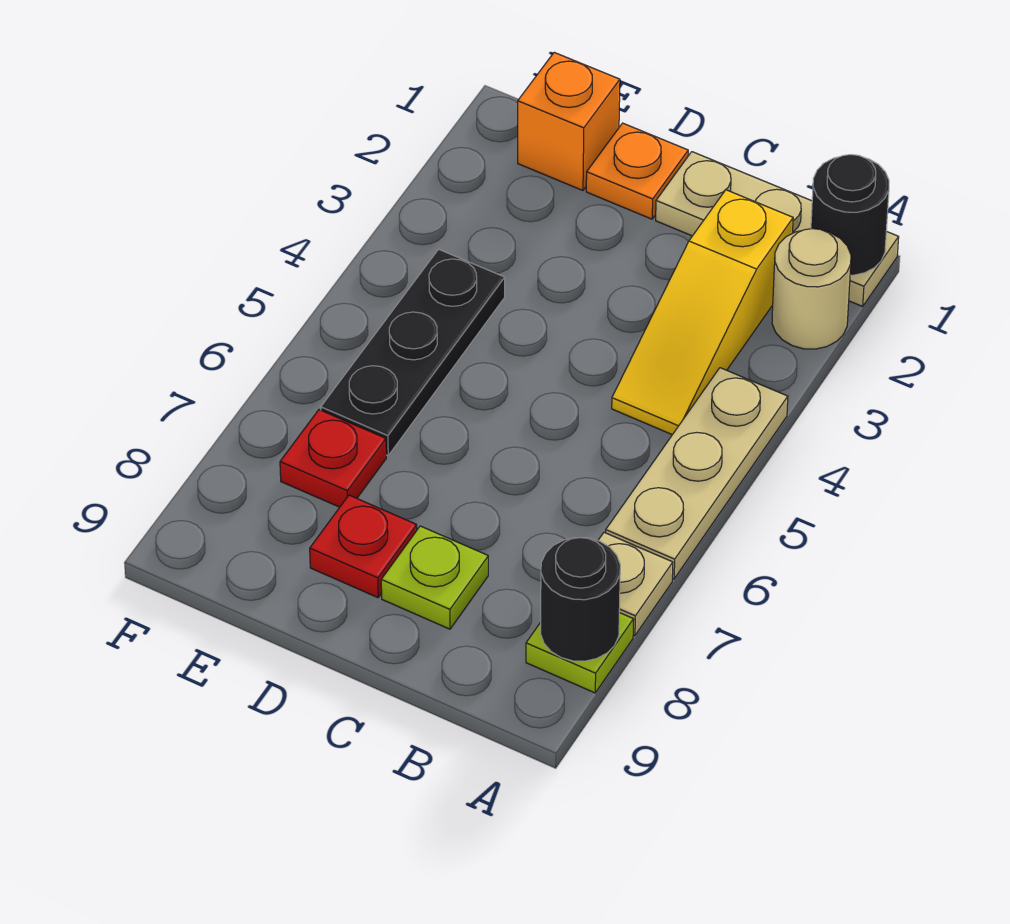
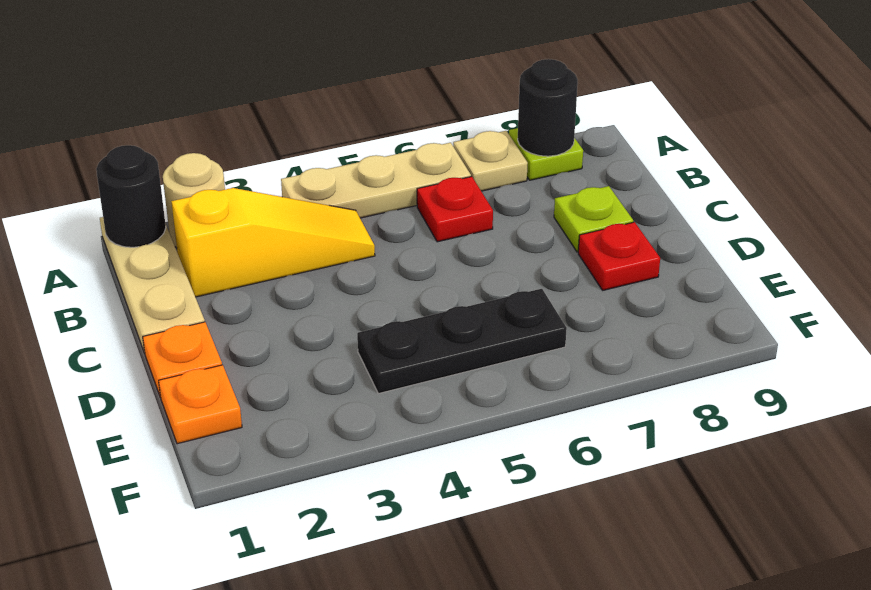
orange brick E1 level 1 -> orange plate E1 level 1
red plate E7 level 1 -> red plate B6 level 1

